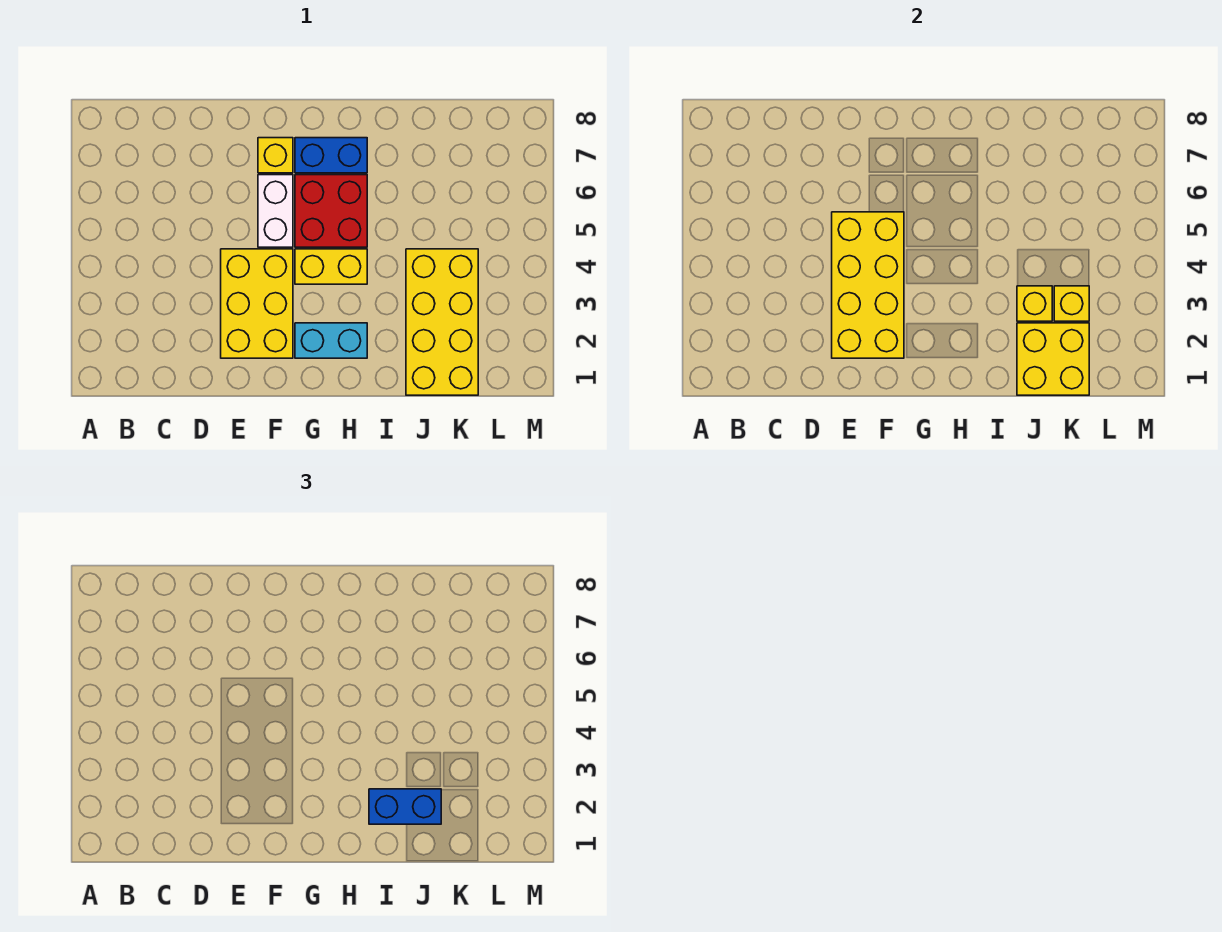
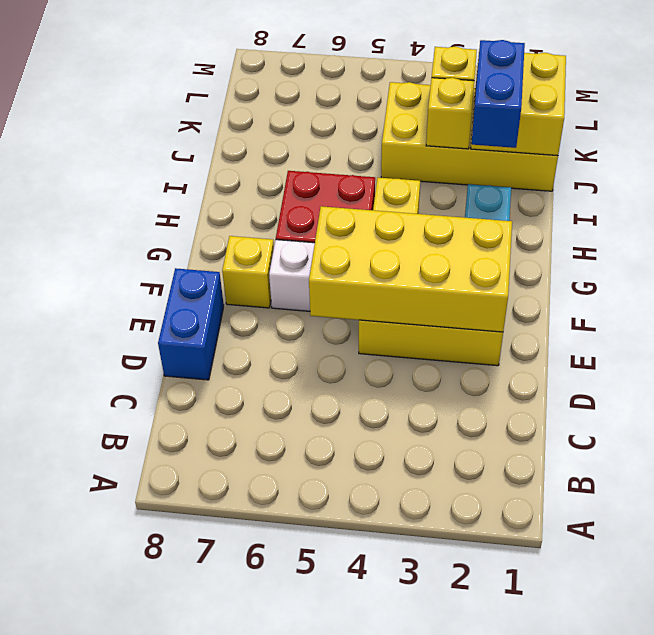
blue brick G7:H7 level 1 -> blue brick D8:E8 level 1

